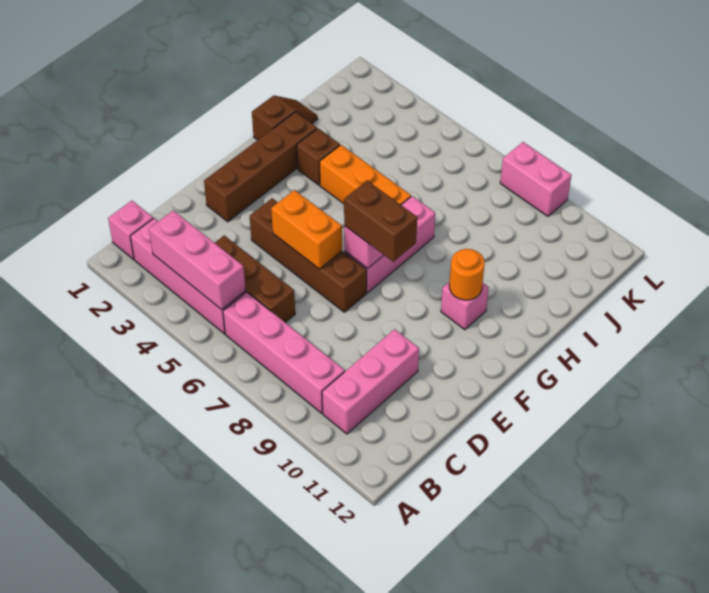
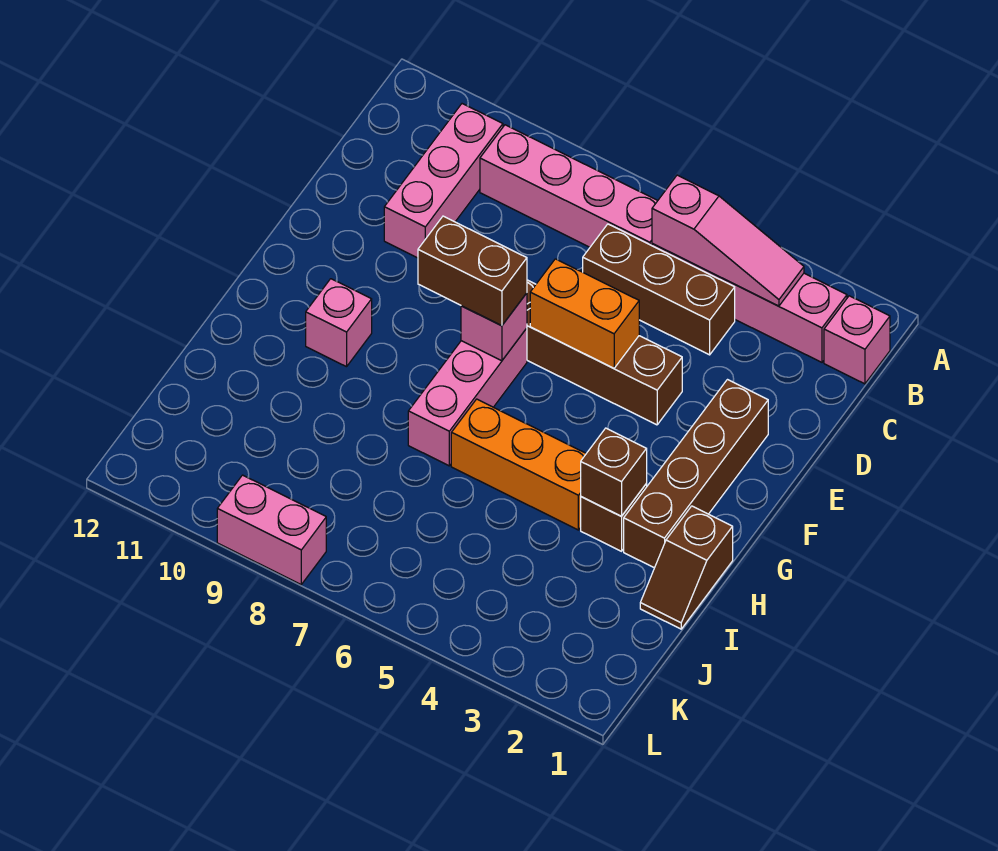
pink brick B3:B5 level 2 -> pink slope B3:B5 level 2 top 5
orange round brick G10 level 2 -> none
none -> brown brick H3 level 2

